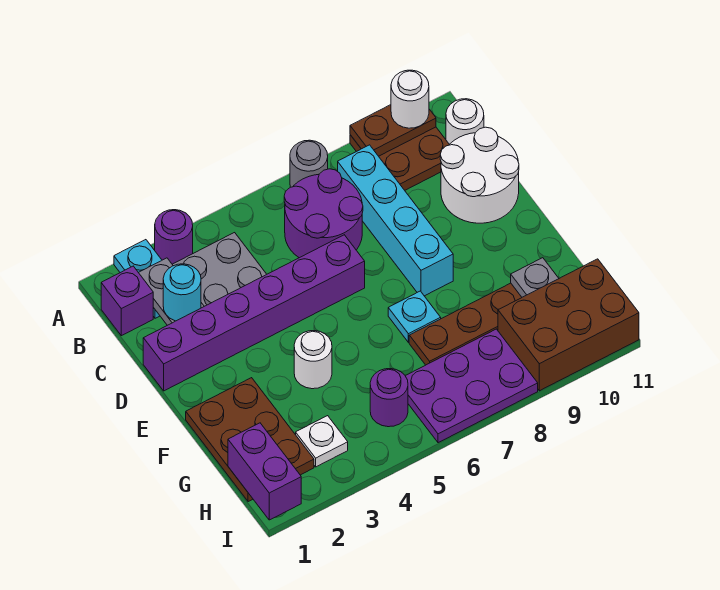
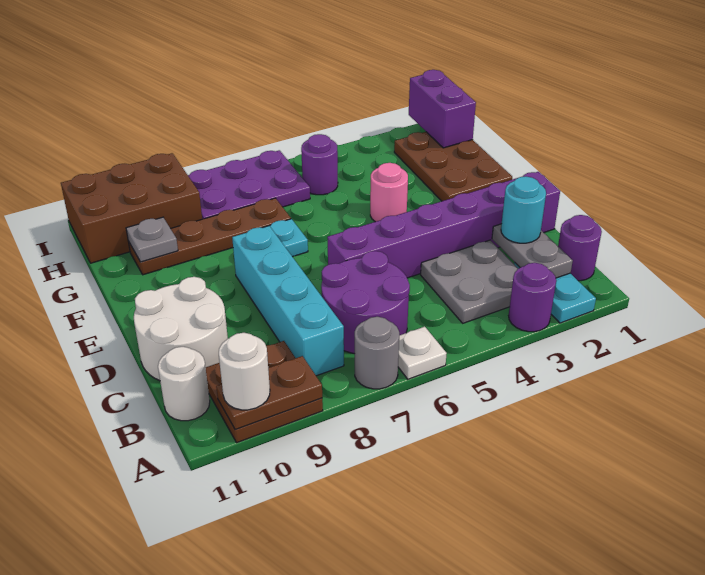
purple brick B1 level 1 -> purple round brick B1 level 1
white round brick F4 level 1 -> pink round brick F4 level 1
white plate H3 level 1 -> white plate A6 level 1

